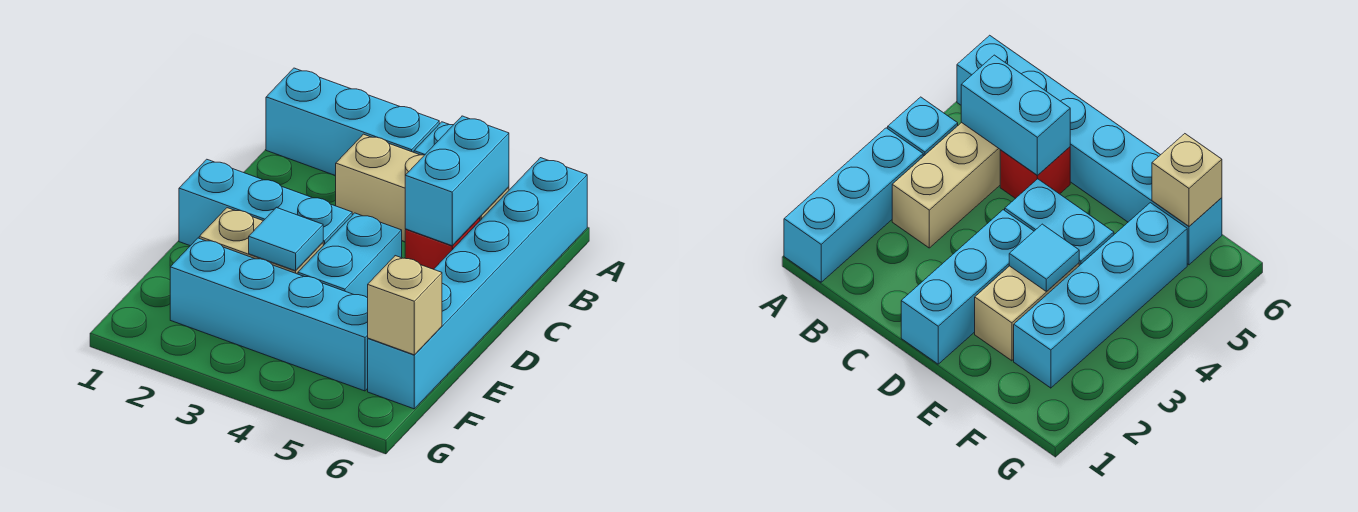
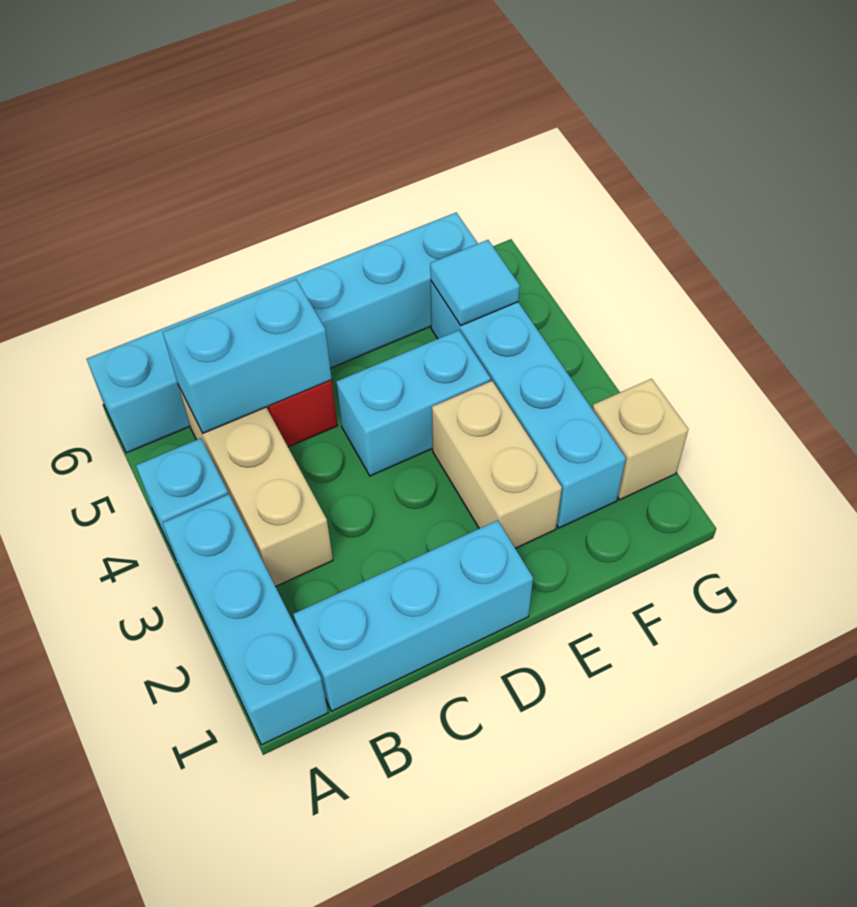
cyan brick D1:D3 level 1 -> cyan brick B1:D1 level 1
cyan tile E3 level 2 -> cyan tile F5 level 2
tan brick F6 level 2 -> tan brick G2 level 1

